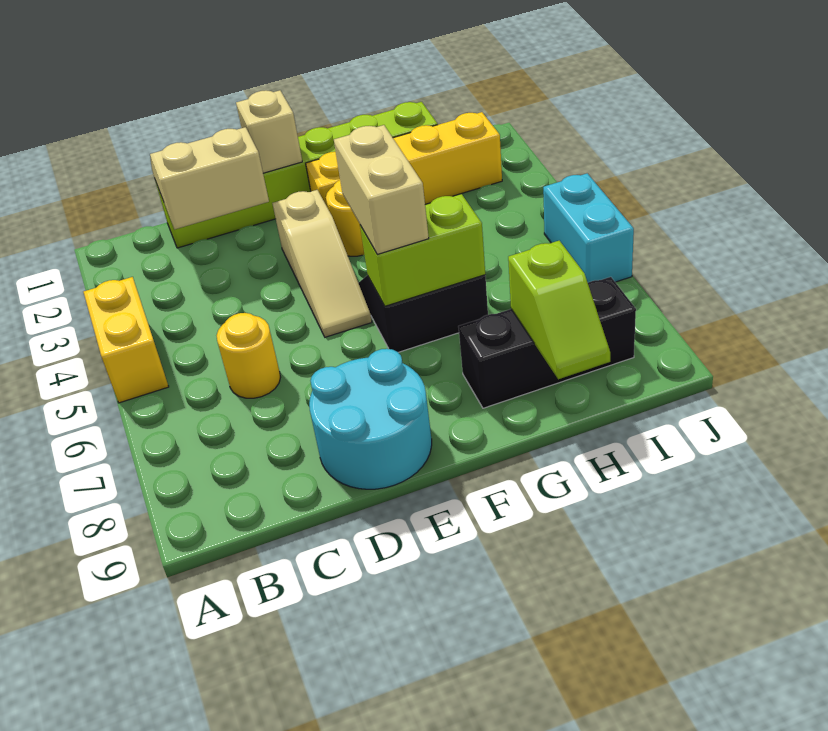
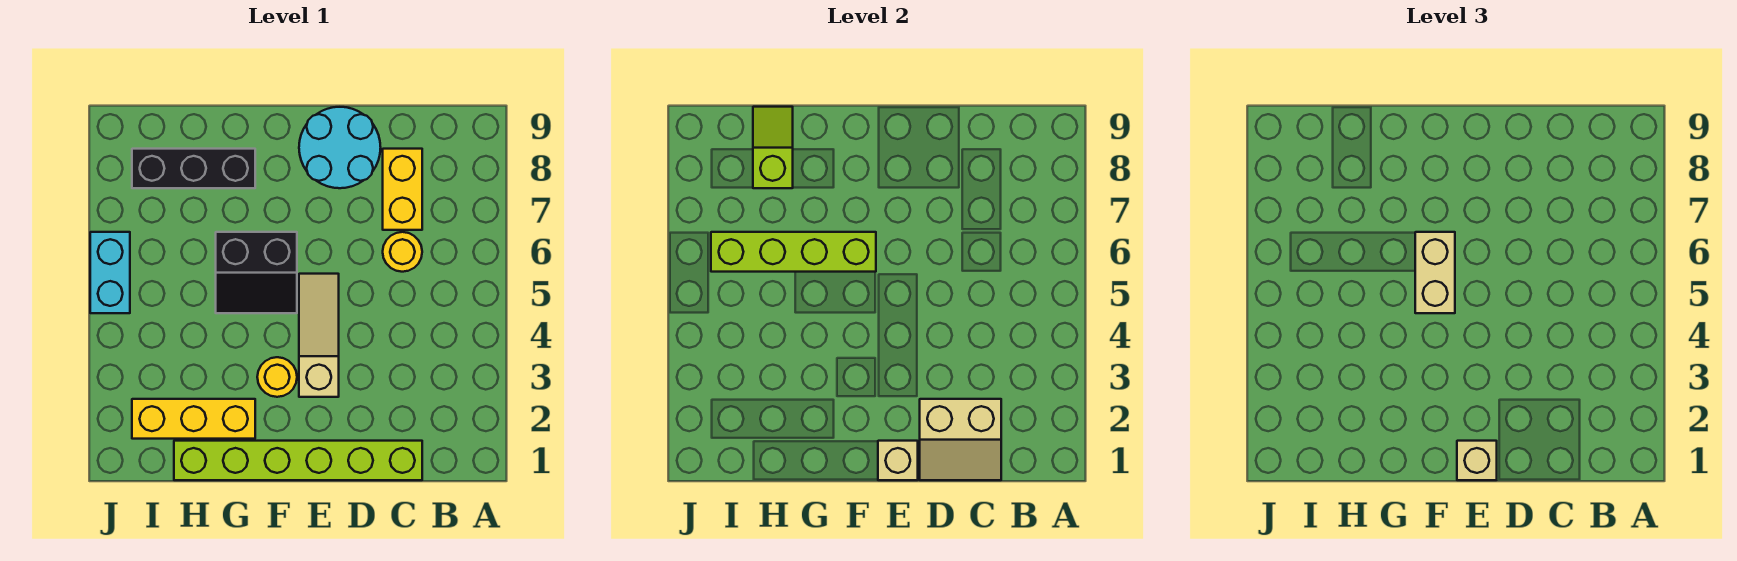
yellow brick A4:A5 level 1 -> yellow brick C7:C8 level 1
none -> tan brick E1 level 3
yellow brick F2:I2 level 1 -> yellow brick G2:I2 level 1
lime brick F6:G6 level 2 -> lime brick F6:I6 level 2

